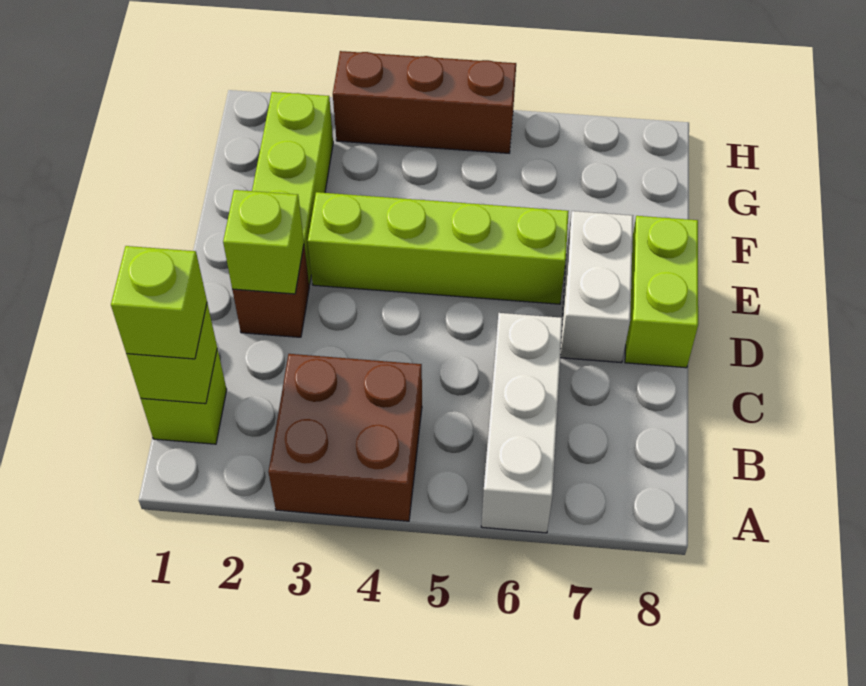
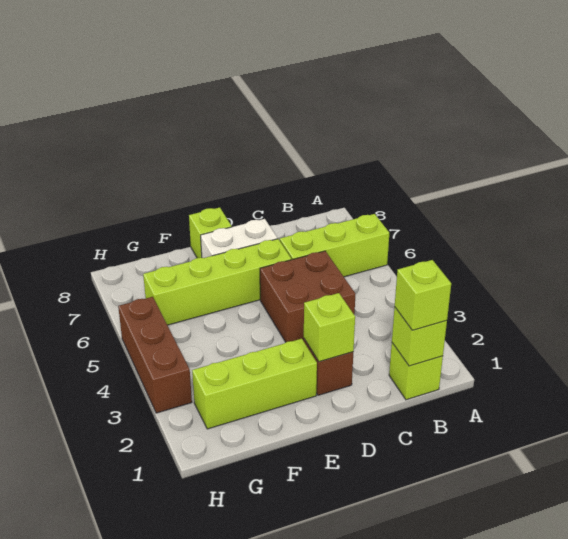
brown brick A3:B4 level 1 -> brown brick C4:D5 level 1
white brick A6:C6 level 1 -> lime brick A6:C6 level 1
lime brick D8:E8 level 1 -> lime brick E8 level 1
lime brick E3:E6 level 1 -> lime brick D6:G6 level 1

